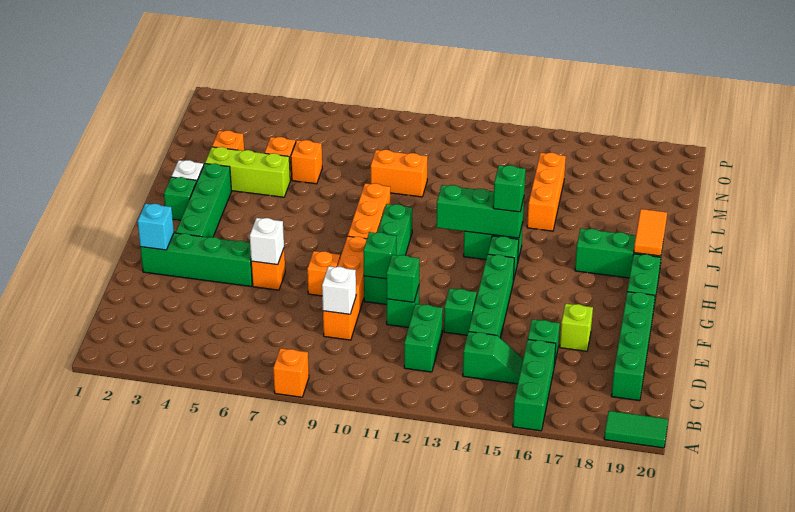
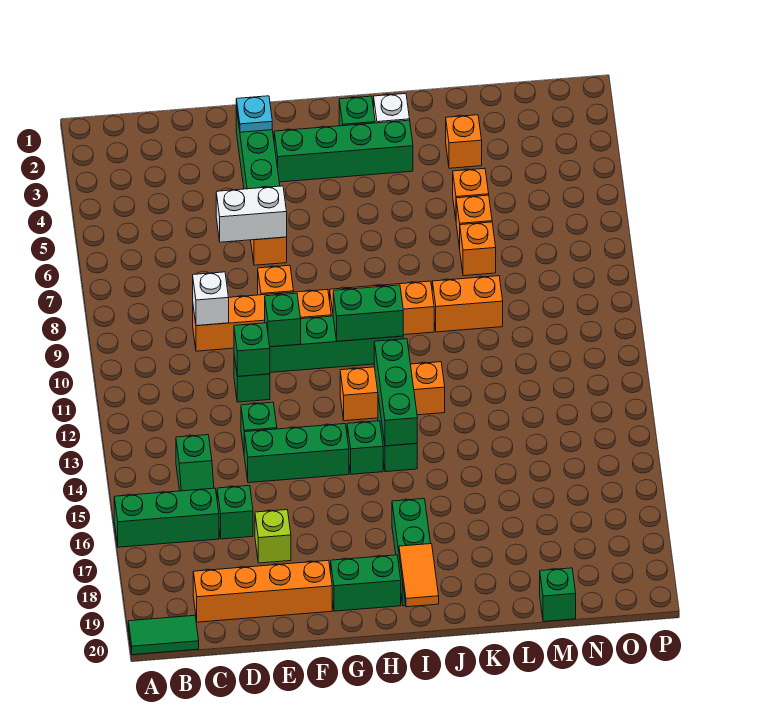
orange brick A8 level 1 -> orange brick L7 level 1
green tile A19:A20 level 1 -> green tile A20:B20 level 1
green brick C12:D12 level 1 -> green brick H10:I10 level 2
green brick C19:F19 level 1 -> orange brick C19:F19 level 1
green brick D14:G14 level 1 -> green brick E14:G14 level 1
cyan brick F2 level 2 -> cyan plate F2 level 2
white brick F6 level 2 -> white brick E6:F6 level 2
green brick I14 level 3 -> green brick M20 level 1
orange tile I19:J19 level 2 -> orange tile I19:I20 level 2
lime brick K3:K5 level 1 -> none
orange brick K15:M15 level 1 -> orange brick H12:J12 level 1
orange brick L9:L10 level 1 -> orange brick K9:L9 level 1

